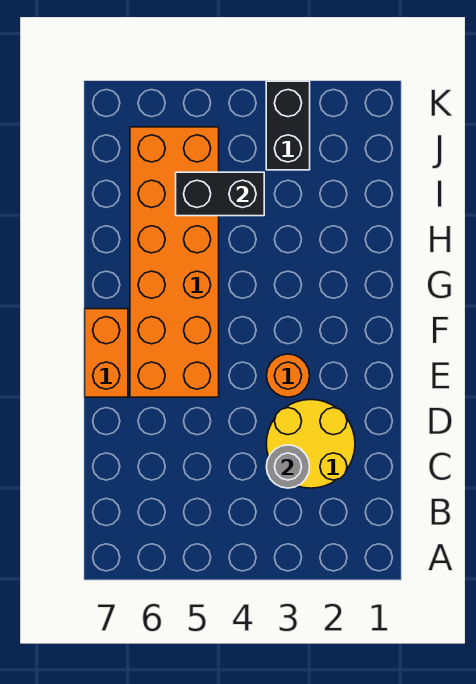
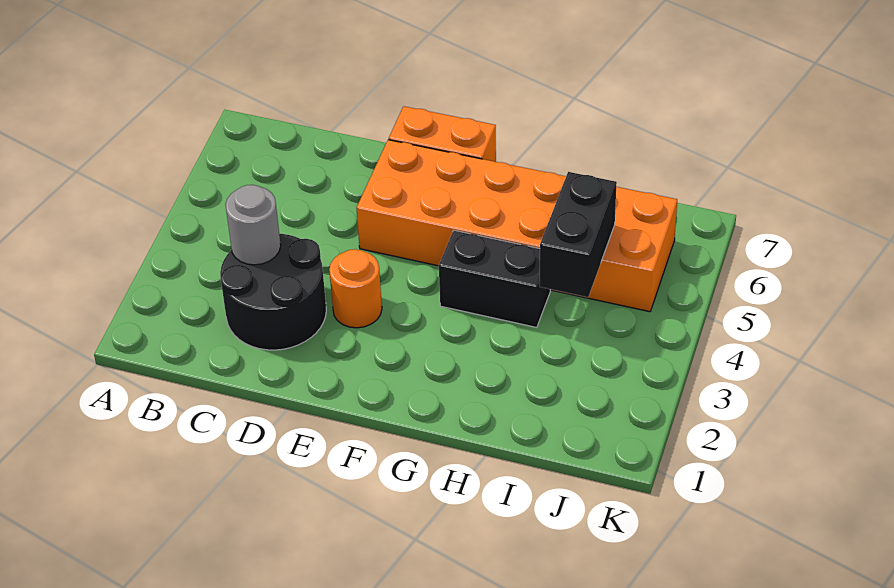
yellow round brick C2:D3 level 1 -> black round brick C2:D3 level 1
black brick J3:K3 level 1 -> black brick G4:H4 level 1

